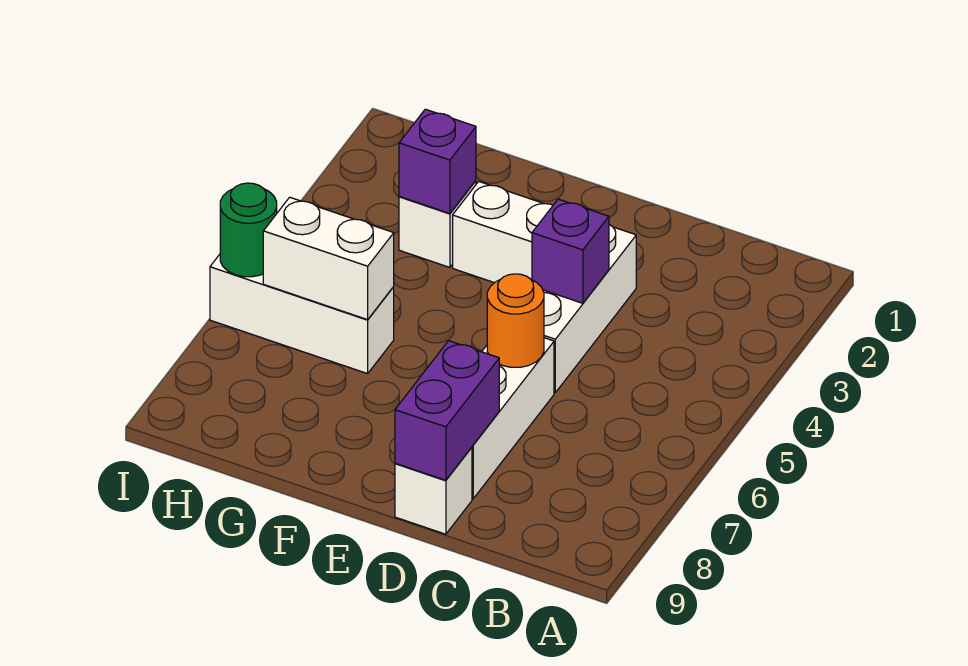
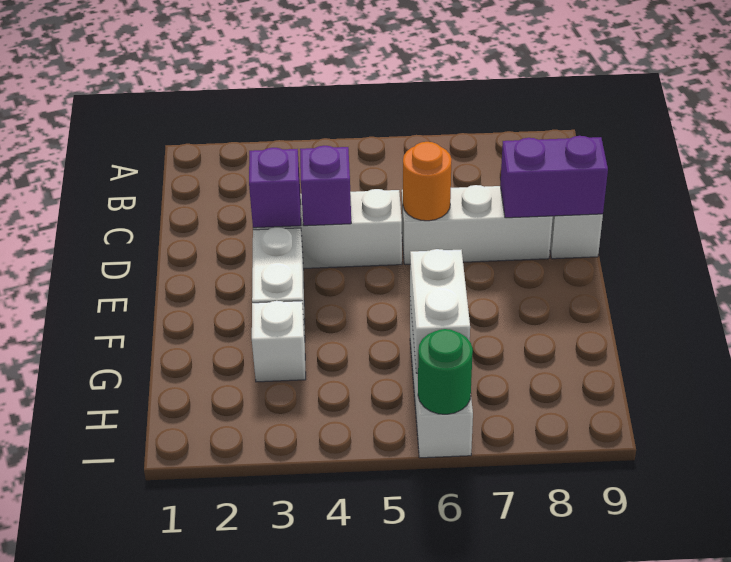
purple brick G3 level 2 -> purple brick D3 level 2

